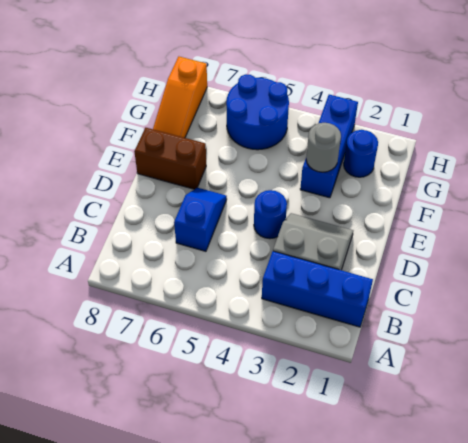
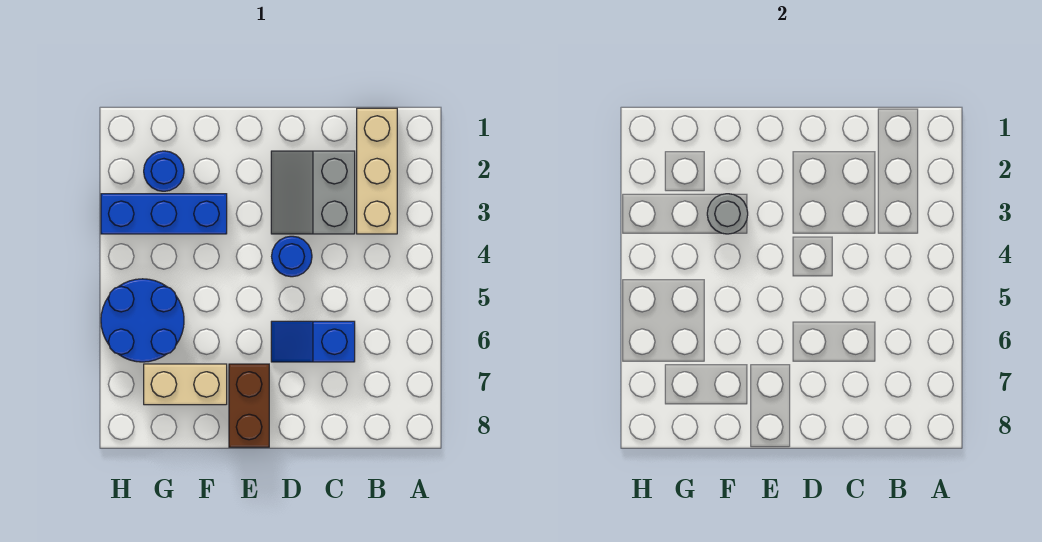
blue brick B1:B3 level 1 -> tan brick B1:B3 level 1
none -> tan brick F7:G7 level 1
orange slope F8:H8 level 1 top H -> none

